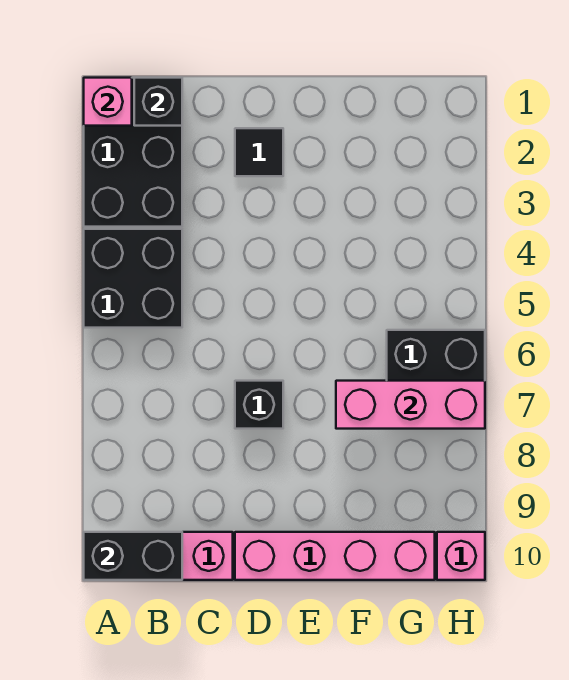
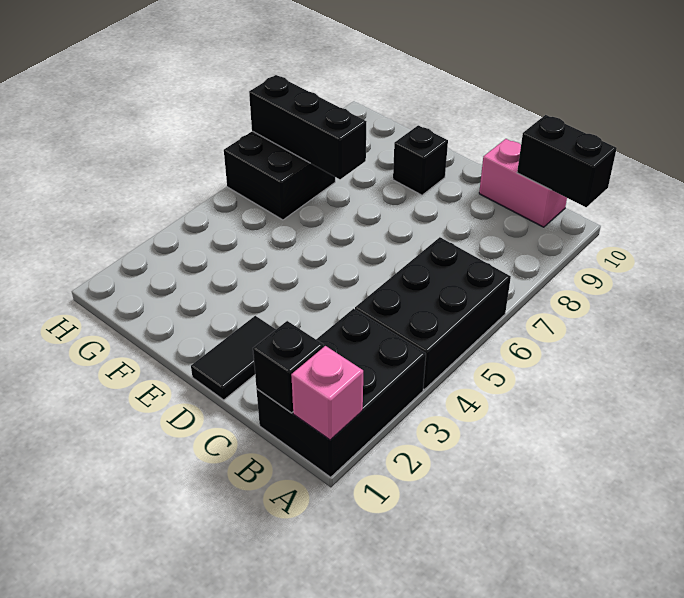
black brick A4:B5 level 1 -> black brick A4:B6 level 1
black tile D2 level 1 -> black tile D1:D2 level 1
black brick D7 level 1 -> black brick E9 level 1
pink brick D10:G10 level 1 -> none
pink brick F7:H7 level 2 -> black brick F7:H7 level 2
pink brick H10 level 1 -> none

